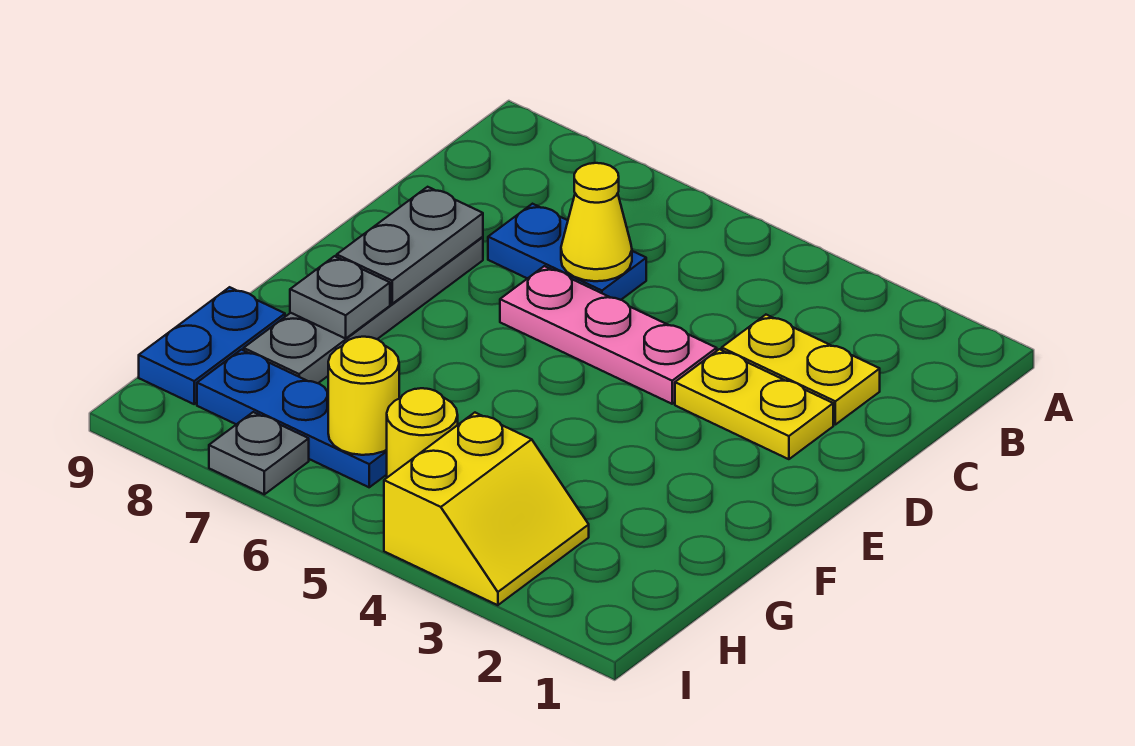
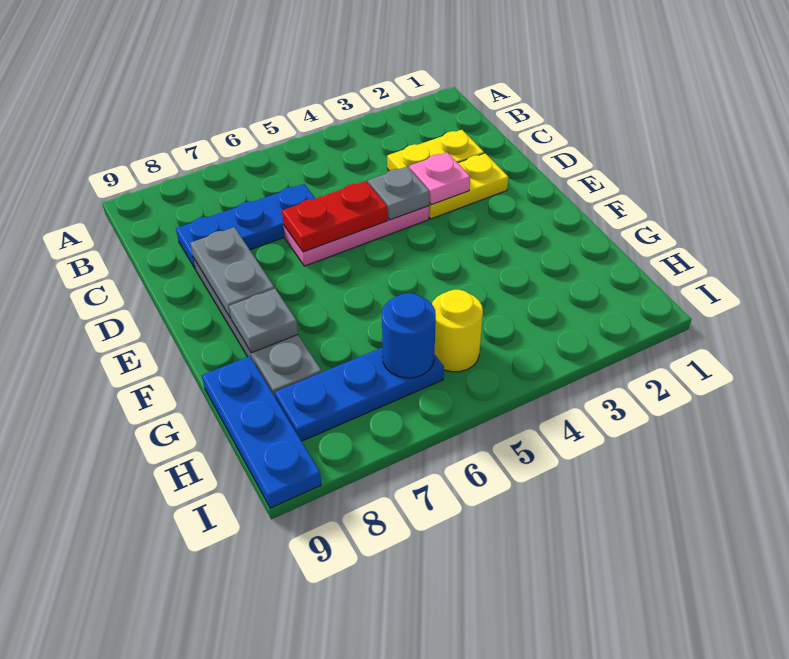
blue plate C6:C7 level 1 -> blue plate C6:C8 level 1
yellow cone C6 level 2 -> none
none -> pink plate D3 level 2
none -> red plate D5:D6 level 2
blue plate G9:H9 level 1 -> blue plate G9:I9 level 1
yellow slope H3:I4 level 1 top 4 -> none
yellow round brick H6 level 2 -> blue round brick H6 level 2
grey plate I7 level 1 -> grey plate D4 level 2

